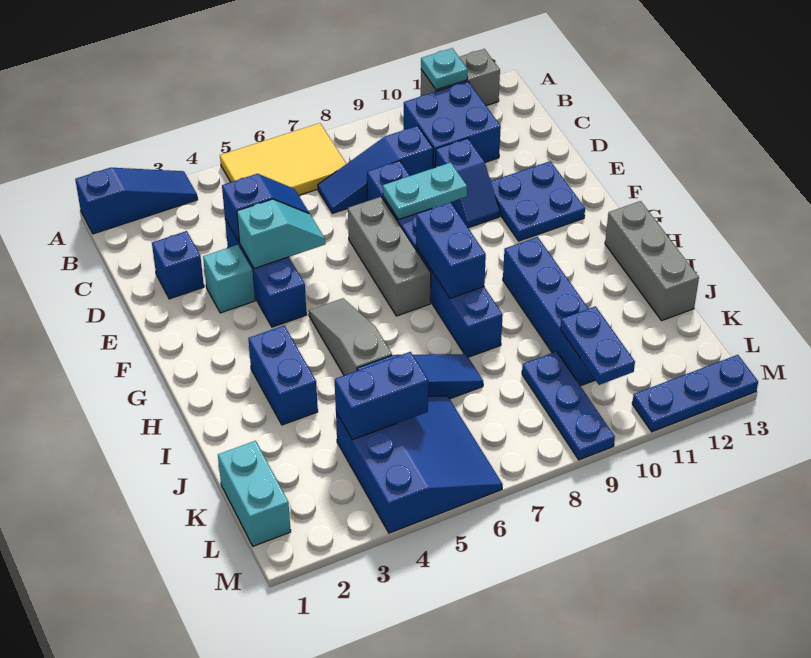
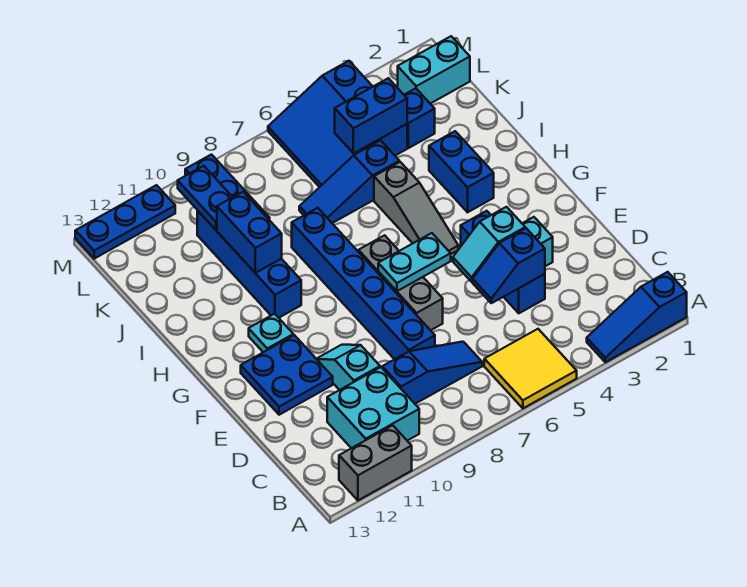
yellow tile A5:B7 level 1 -> yellow tile A5:B6 level 1
cyan plate A11 level 2 -> cyan plate G11 level 1
blue brick B10:C11 level 1 -> cyan brick B10:C11 level 1
blue brick D2 level 1 -> blue brick K3 level 1
blue slope D10:E10 level 1 top D -> cyan slope D10:E10 level 1 top D
cyan plate E8:E9 level 2 -> cyan plate F6:F7 level 2
blue brick G8:H8 level 2 -> blue brick I10:J10 level 2
grey brick H13:J13 level 1 -> none
cyan brick K1:L1 level 1 -> cyan brick L1:L2 level 1

